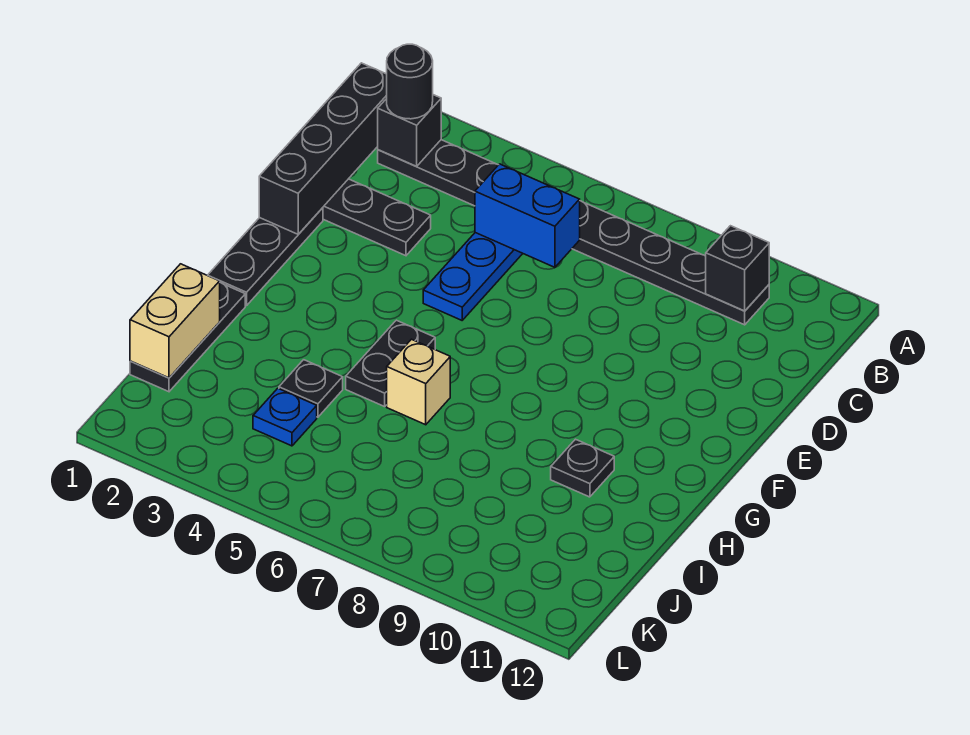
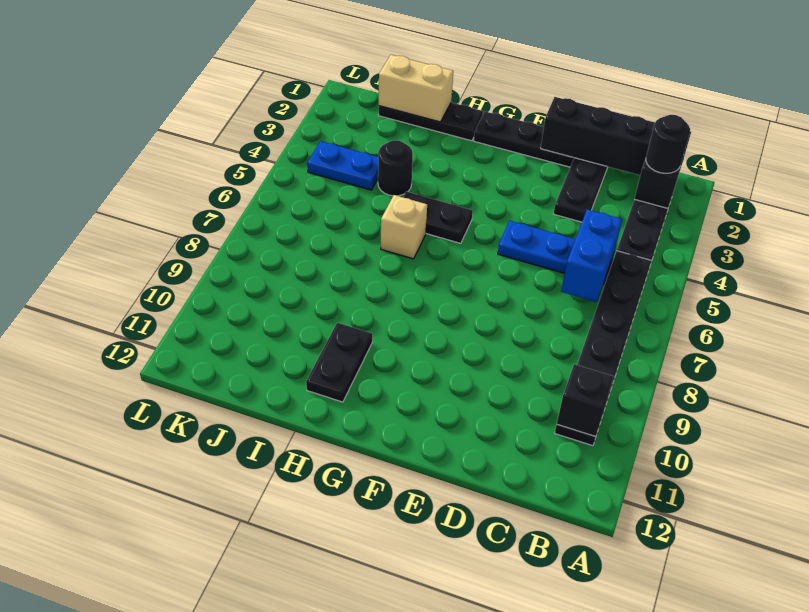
black plate H10 level 1 -> black plate H10:H11 level 1
black plate I4 level 1 -> black round brick I4 level 1
blue plate J4 level 1 -> blue plate J4:K4 level 1

